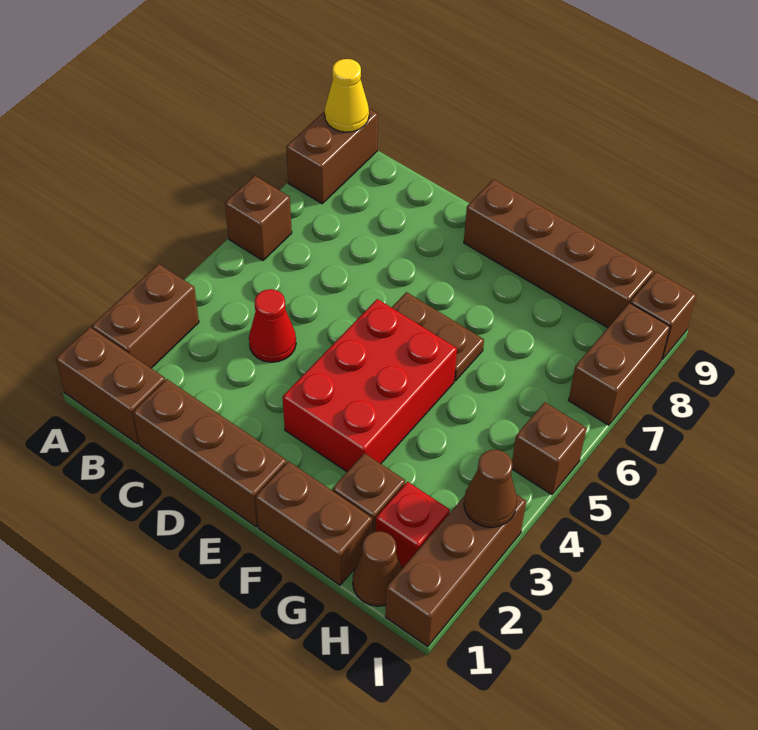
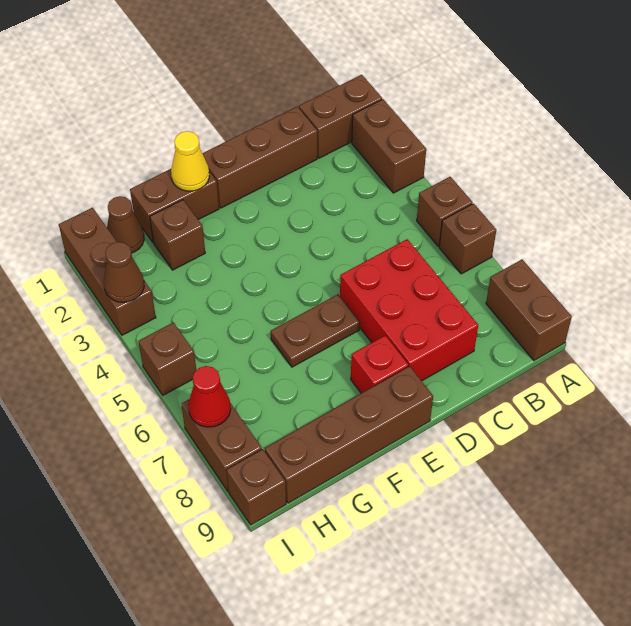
none -> brown brick A5 level 1
yellow cone A9 level 2 -> yellow cone F1 level 2
red cone C4 level 1 -> red cone I7 level 2
red brick E3:F5 level 1 -> red brick C6:D8 level 1
red brick H2 level 1 -> red brick E8 level 1

